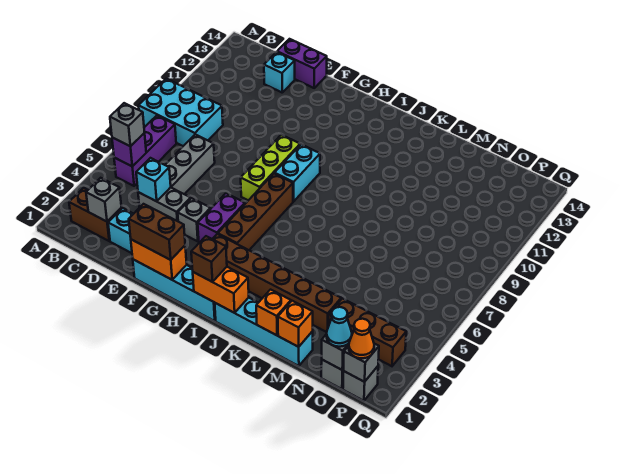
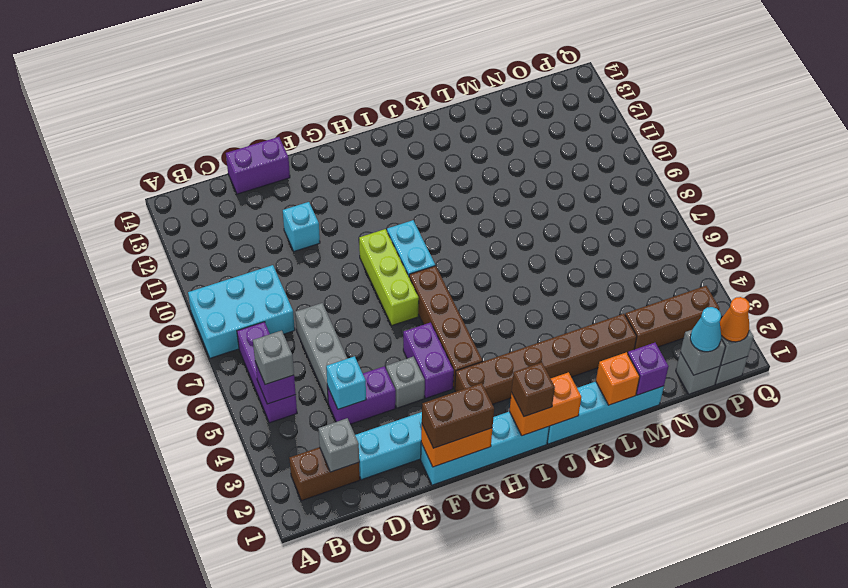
grey brick D4:E4 level 1 -> purple brick D4:E4 level 1
cyan brick D13 level 1 -> cyan brick E11 level 1
orange brick M1 level 2 -> purple brick M1 level 2

